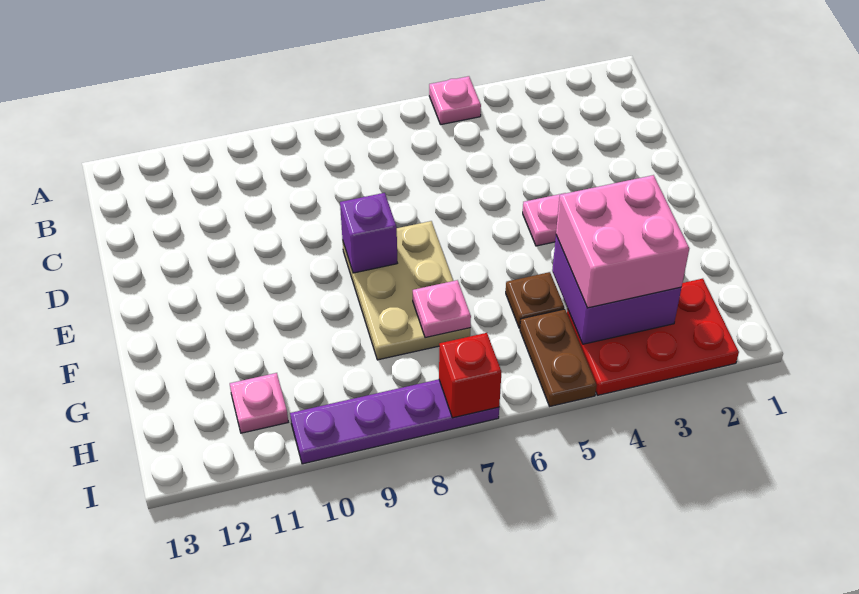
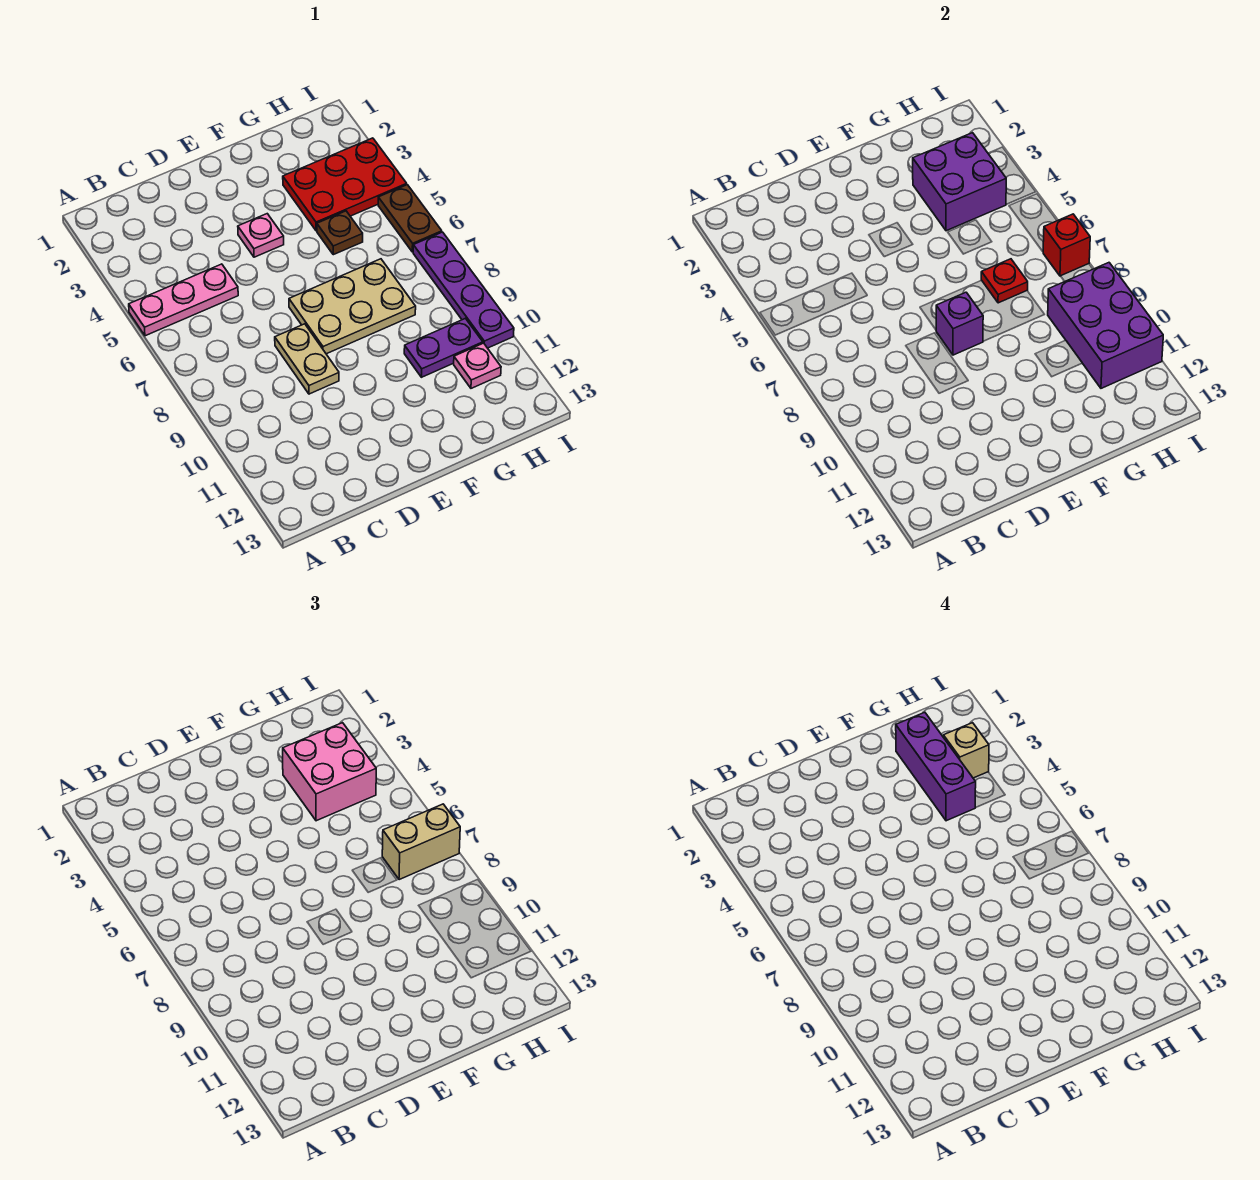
pink plate A5 level 1 -> pink plate A5:C5 level 1
none -> tan plate D8:D9 level 1
none -> purple brick G2:G4 level 4
pink plate G7 level 2 -> red plate G7 level 2
none -> purple plate G10:H10 level 1
red plate H2:I4 level 1 -> red plate G3:I4 level 1
none -> tan brick H3 level 4
brown plate H5:I5 level 1 -> brown plate I5:I6 level 1
none -> tan brick H7:I7 level 3
none -> purple brick H9:I11 level 2

